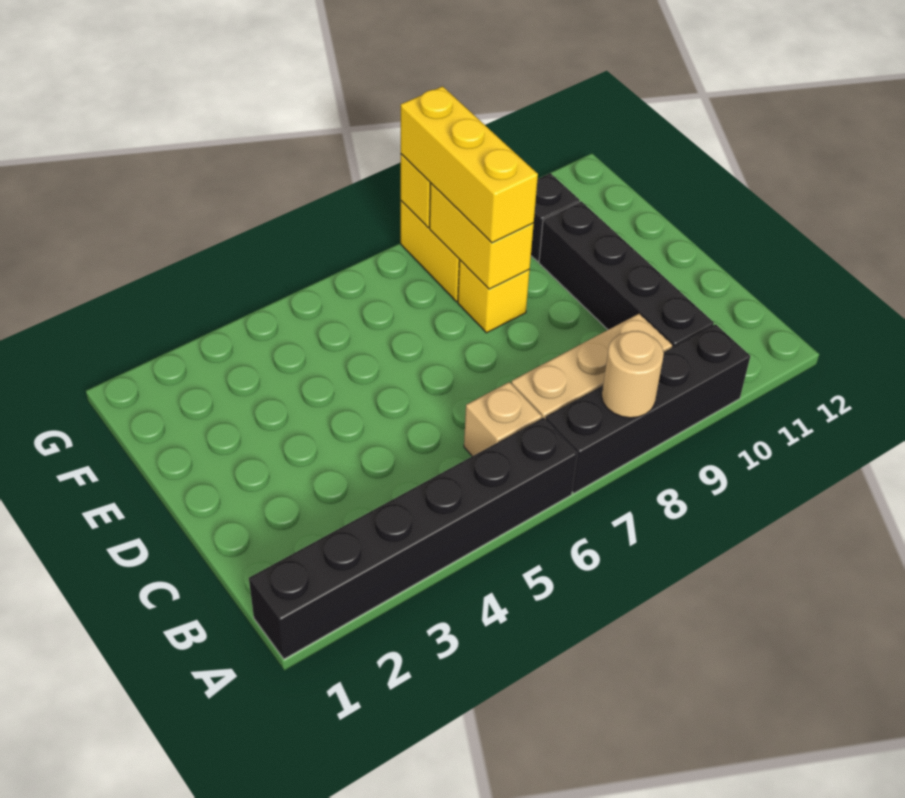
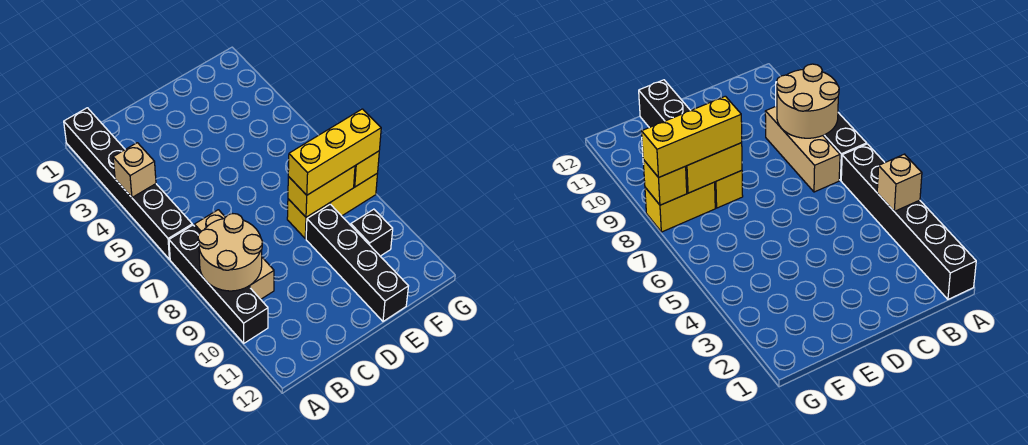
tan round brick A8 level 2 -> tan round brick A8:B9 level 2
tan brick B6 level 1 -> tan brick A4 level 2
black brick B10:E10 level 1 -> black brick E9:E12 level 1

